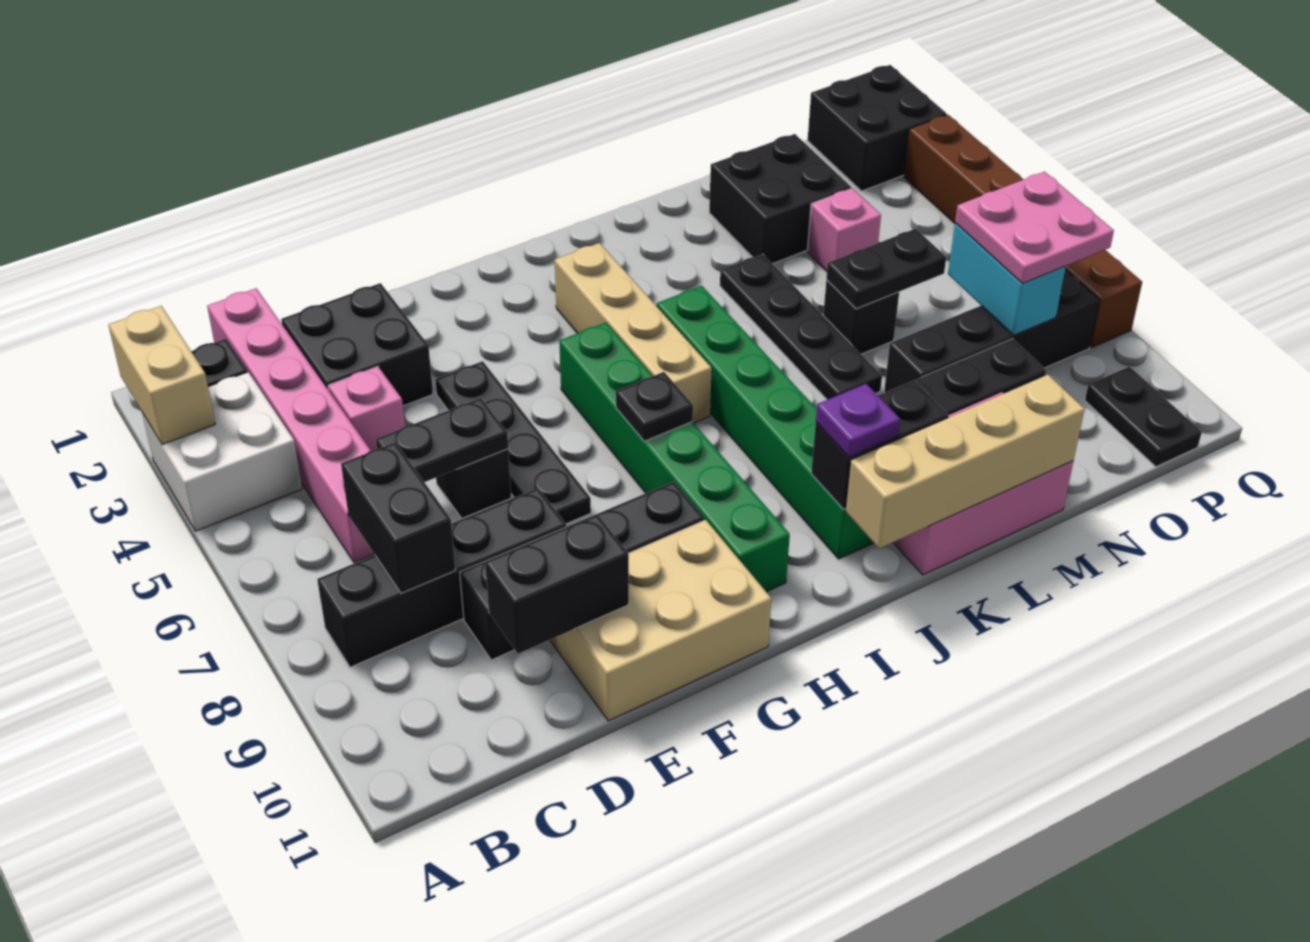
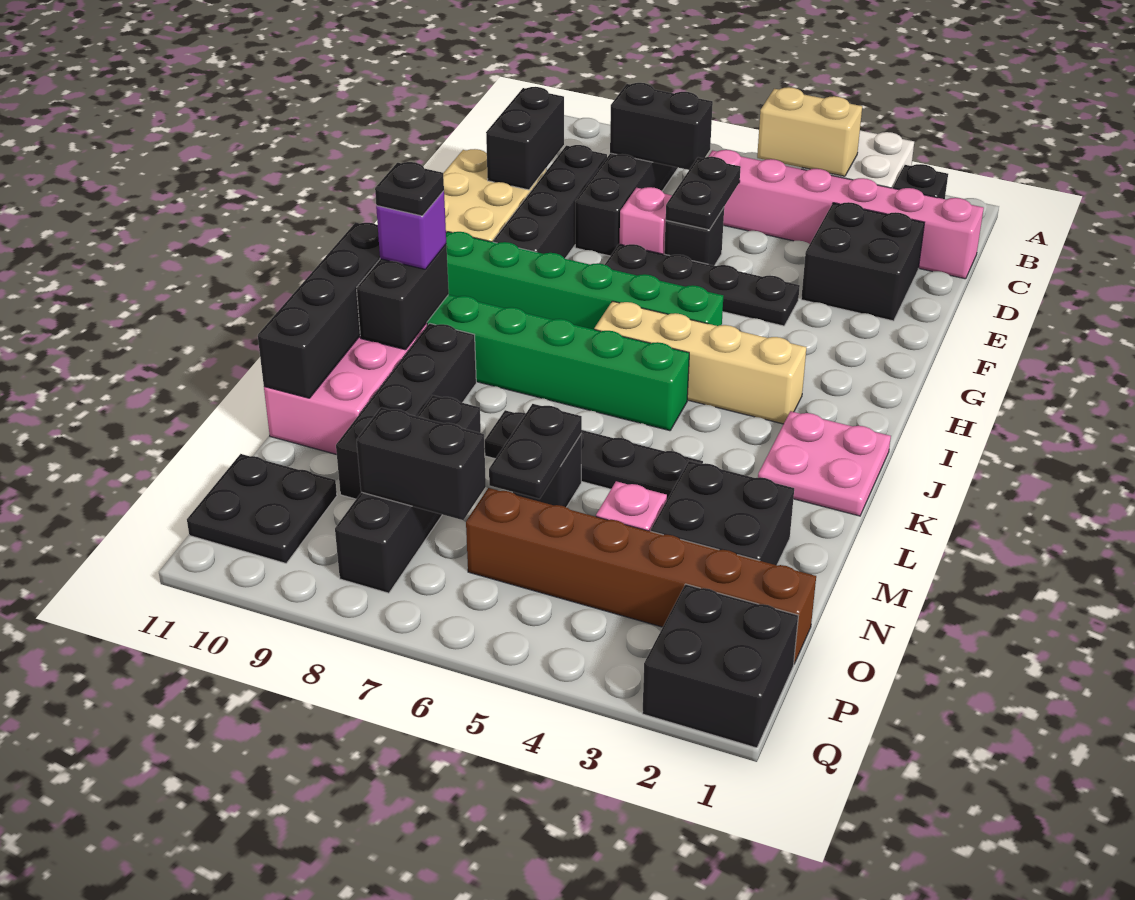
tan brick A2:A3 level 2 -> tan brick B4:B5 level 2
pink brick D4 level 1 -> pink brick E7 level 1
black plate H7 level 2 -> black plate J10 level 4
purple plate J10 level 3 -> purple brick J10 level 3
tan brick J11:M11 level 2 -> black brick J11:M11 level 2
cyan brick O7:O8 level 2 -> black brick O7:O8 level 2
pink plate O7:P8 level 3 -> pink plate J1:K2 level 1
black plate P10:P11 level 1 -> black plate O10:P11 level 1
brown brick Q3:Q8 level 1 -> brown brick O1:O6 level 1

